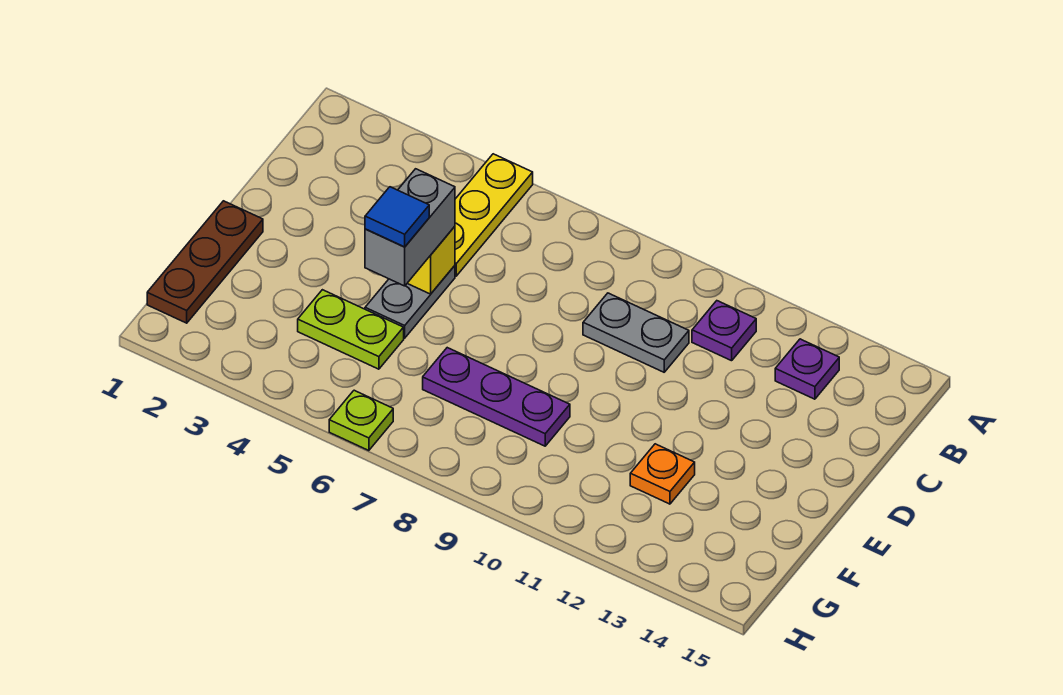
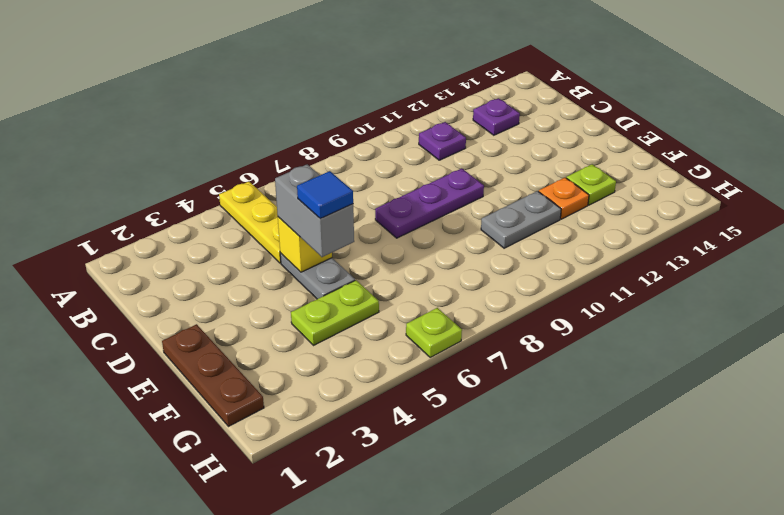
grey plate C9:C10 level 1 -> grey plate F10:F11 level 1
purple plate F7:F9 level 1 -> purple plate D8:D10 level 1
none -> lime plate F13 level 1

